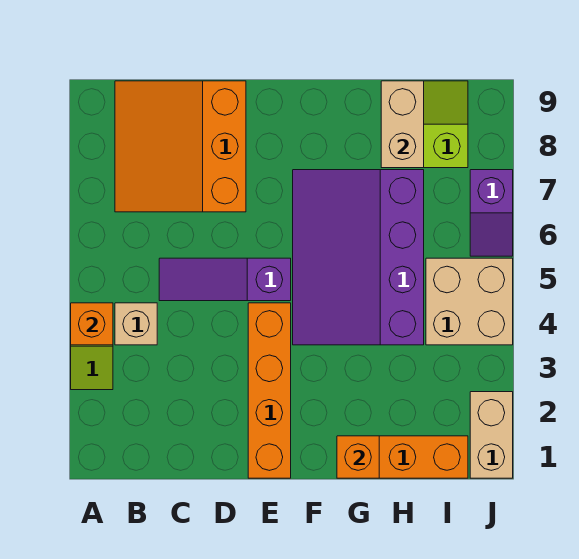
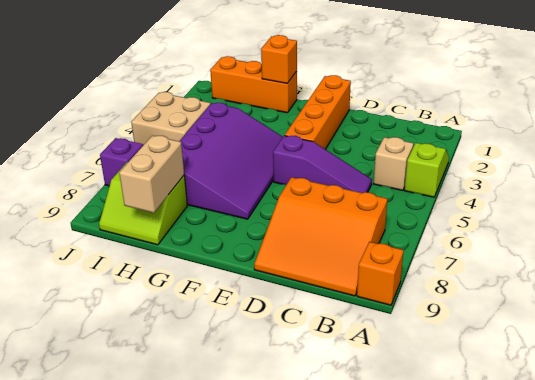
orange brick A4 level 2 -> orange brick A9 level 1
orange slope B7:D9 level 1 top D -> orange slope B7:D9 level 1 top 7
tan brick J1:J2 level 1 -> none

